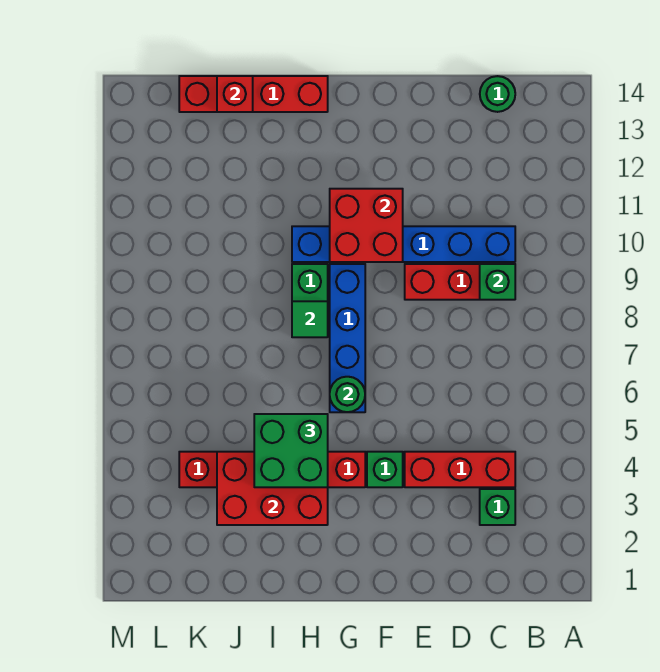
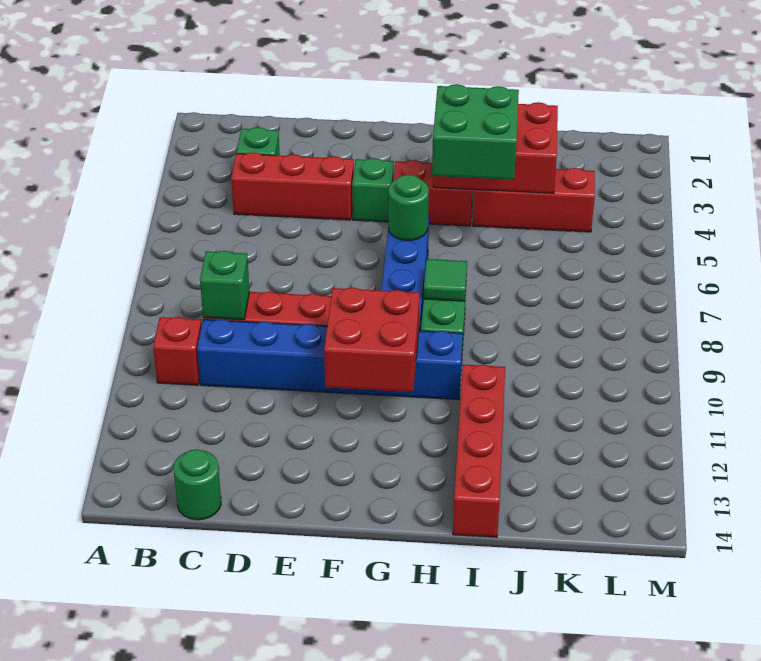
red brick H14:K14 level 1 -> red brick I11:I14 level 1
red brick J14 level 2 -> red brick B10 level 1

